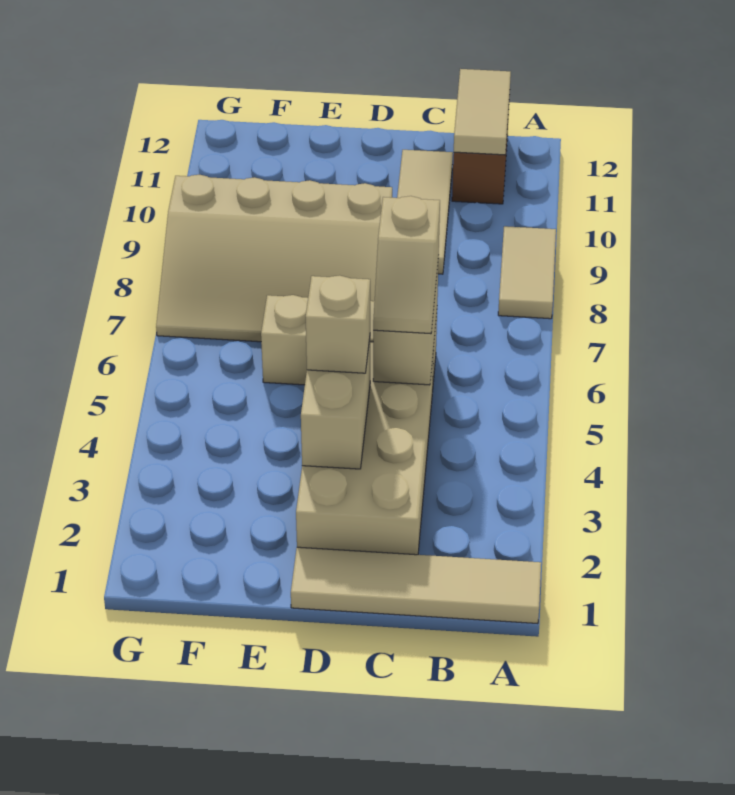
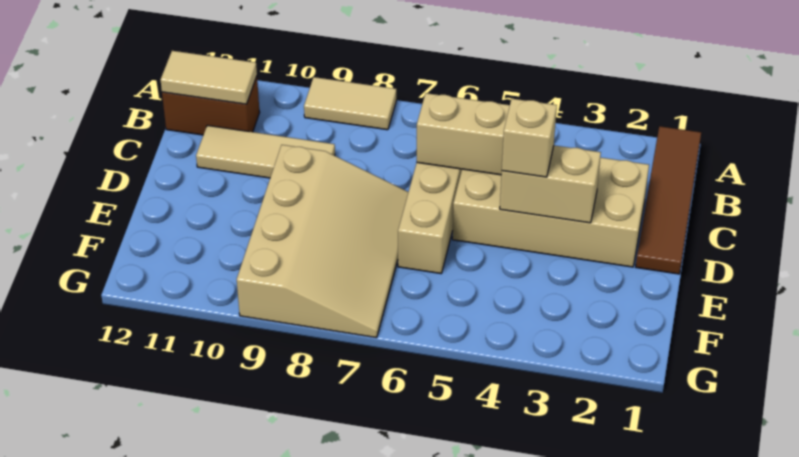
tan tile A1:D1 level 1 -> brown tile A1:D1 level 1
tan slope C5:C6 level 3 top 6 -> none

